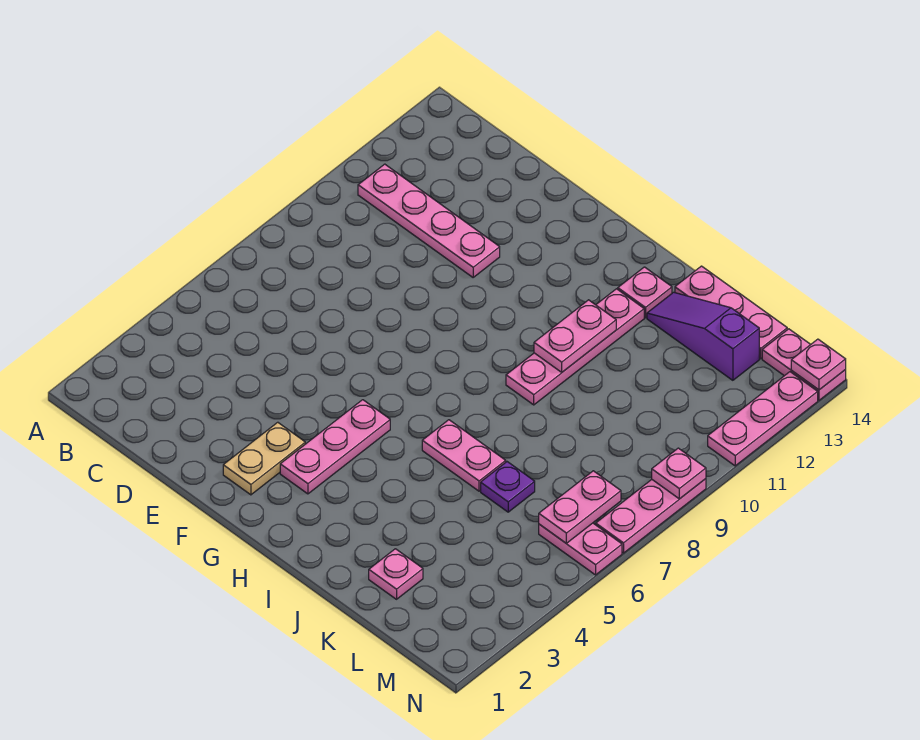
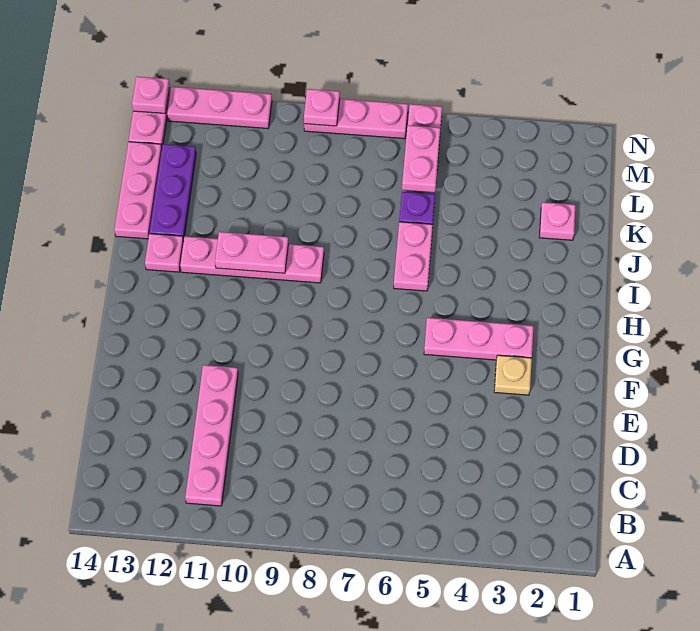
tan plate F2:F3 level 1 -> tan plate F3 level 1
purple slope J13:L13 level 1 top L -> purple plate J13:L13 level 1
pink plate M6:M7 level 2 -> pink plate L6:M6 level 2

